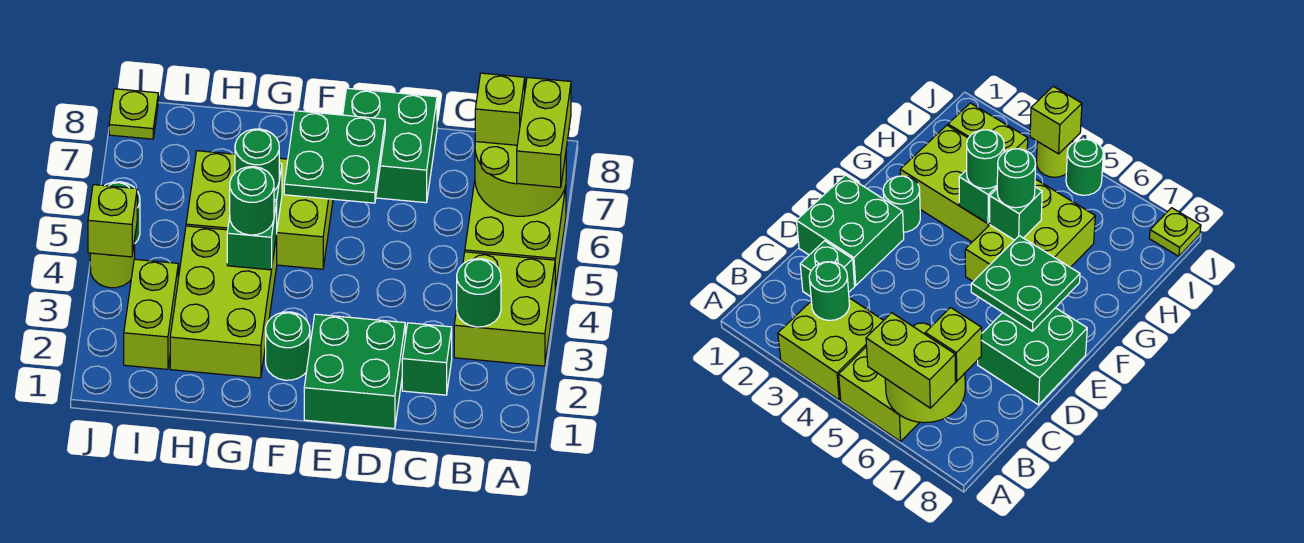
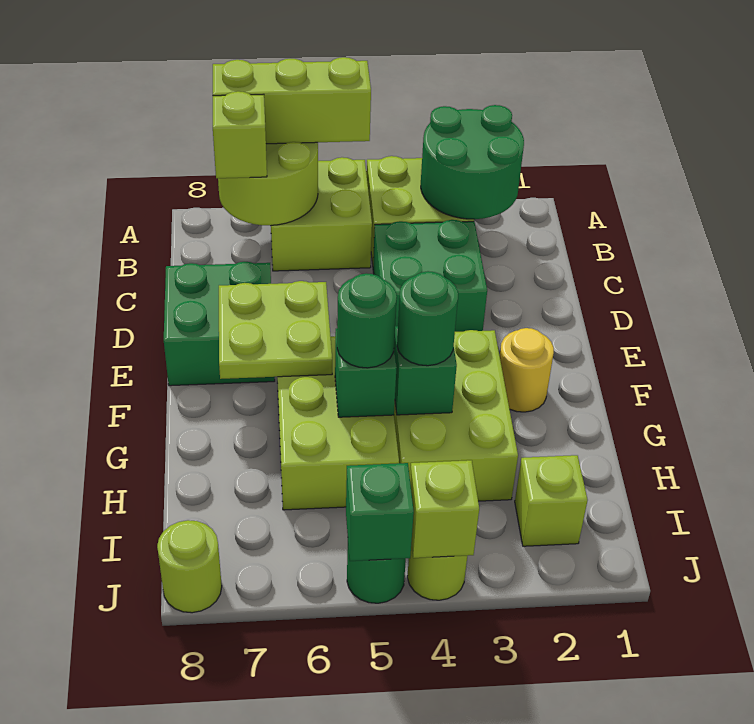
lime brick A6:A7 level 3 -> lime brick A5:A7 level 3
green round brick B3 level 2 -> green round brick A2:B3 level 2
green brick C2 level 1 -> green brick J5 level 2
green brick D1:E2 level 1 -> green brick C3:D4 level 1
green plate E6:F7 level 2 -> lime plate E6:F7 level 2
green round brick F2 level 1 -> yellow round brick F2 level 1
lime brick G2:H4 level 1 -> lime brick F3:H4 level 1
lime brick I2:I3 level 1 -> lime brick I2 level 1
lime plate J8 level 1 -> lime round brick J8 level 1

